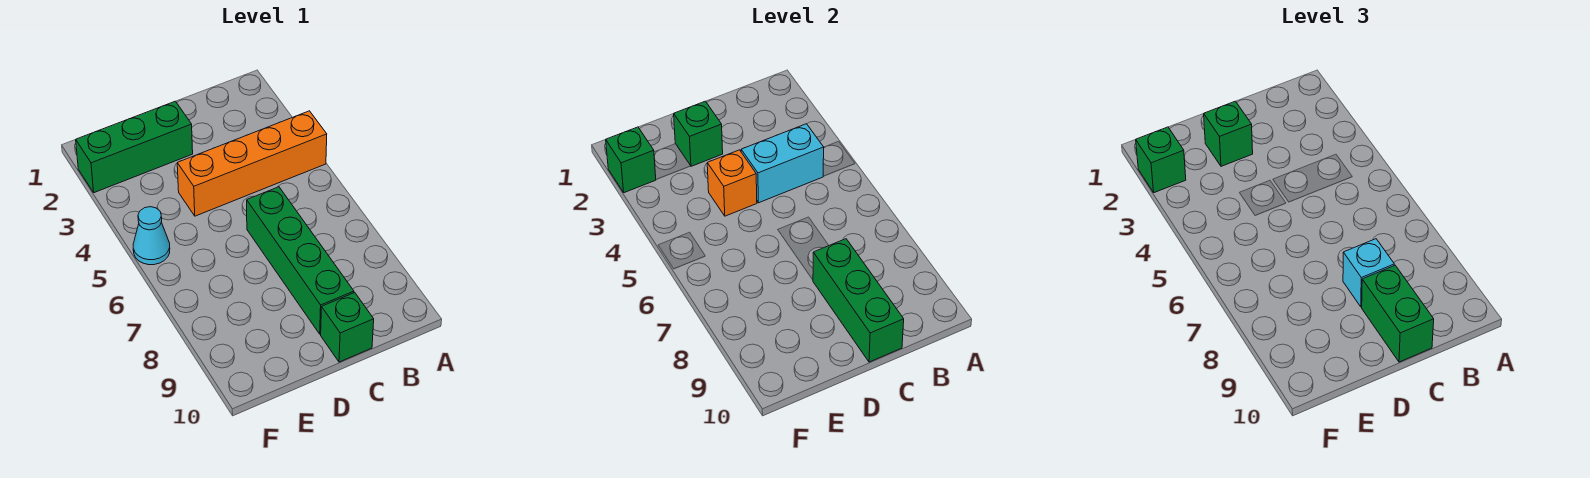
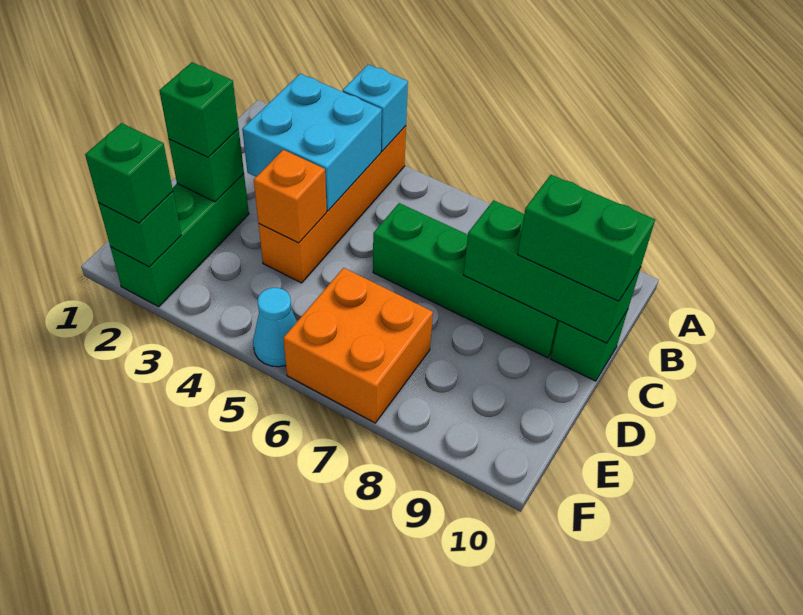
cyan brick B4:C4 level 2 -> cyan brick B3:C4 level 2
cyan brick C8 level 3 -> cyan brick A4 level 2
none -> orange brick E6:F7 level 1

